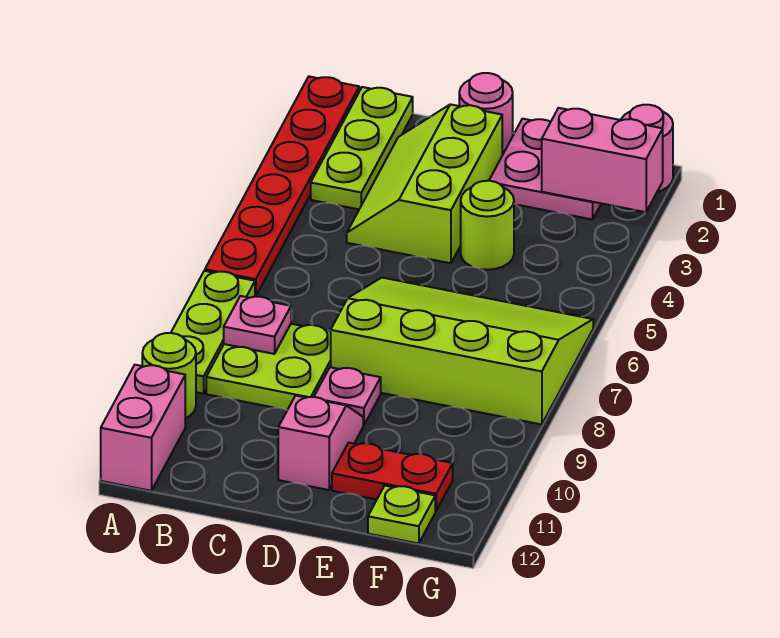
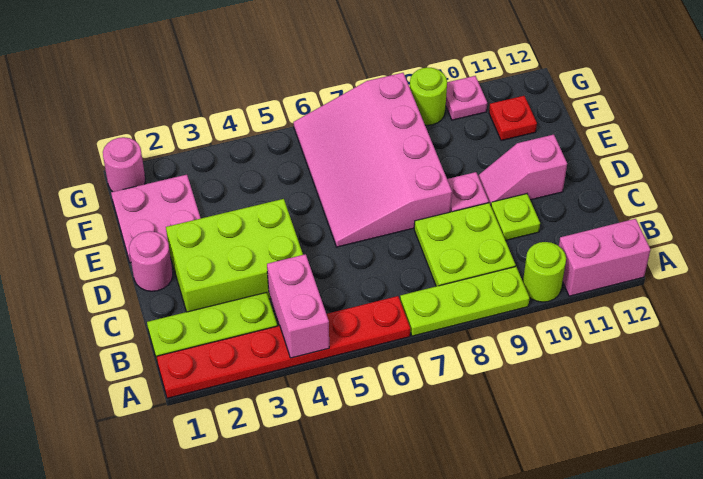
pink plate B8 level 2 -> pink plate G10 level 1
lime slope C2:D4 level 1 top D -> lime brick C2:D4 level 1
lime slope D6:G8 level 1 top 8 -> pink slope D6:G8 level 1 top 8
lime round brick E4 level 1 -> lime round brick G9 level 1
red plate E11:F11 level 1 -> red plate F11 level 1
pink brick F2:G2 level 2 -> pink brick A4:B4 level 2
lime plate F12 level 1 -> lime plate C10 level 1

